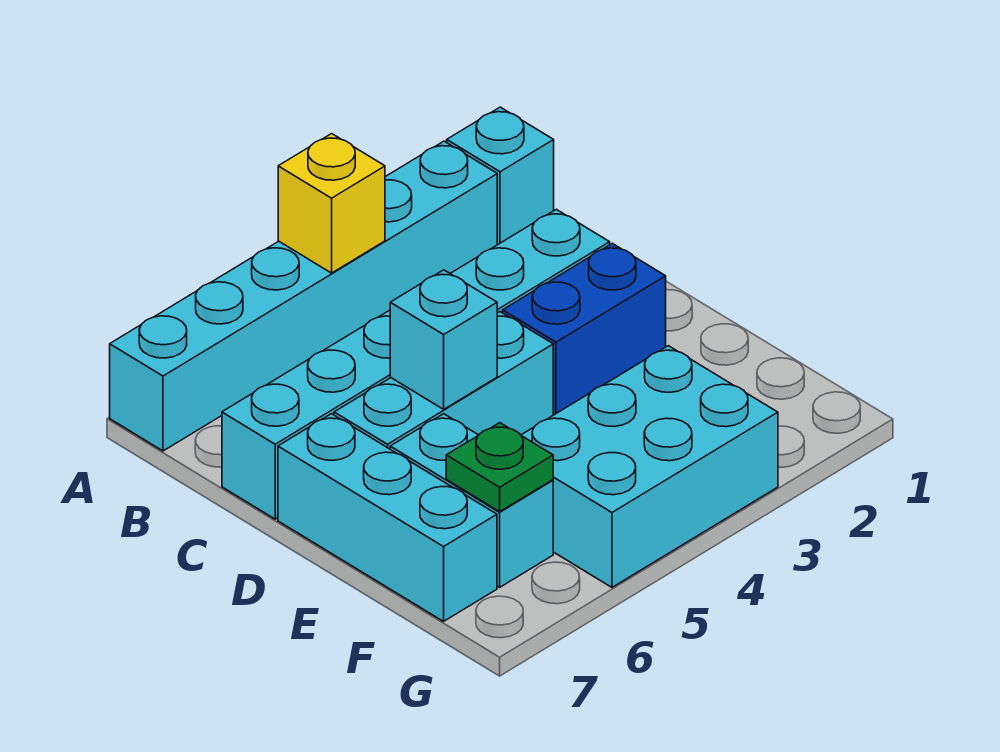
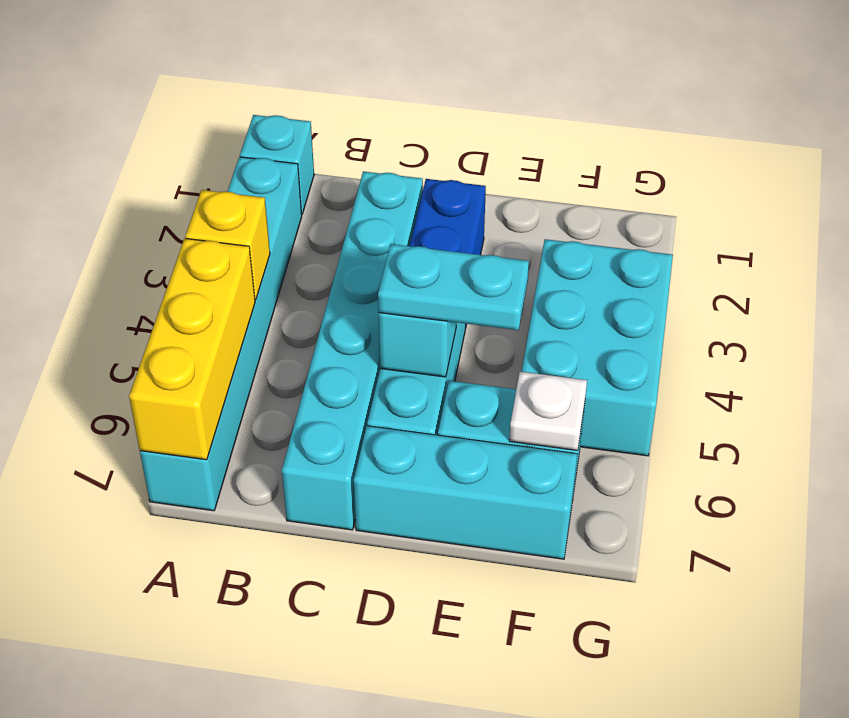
none -> yellow brick A5:A7 level 2
none -> cyan plate D5:E5 level 3
green plate F6 level 2 -> white plate F6 level 2

